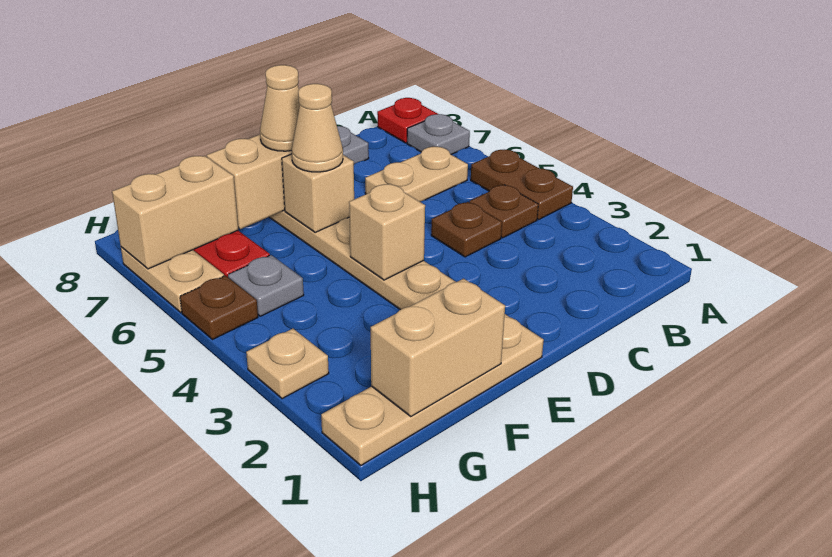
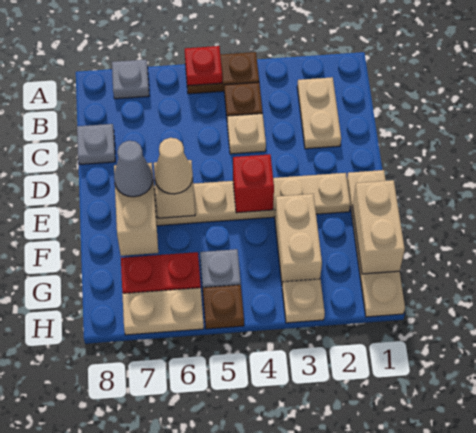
red plate A8 level 1 -> red plate A5 level 2
tan plate B6:C6 level 1 -> tan plate B2:C2 level 1
brown plate C4 level 1 -> tan plate C4 level 1
tan brick E4 level 2 -> red brick E4 level 2
tan cone E7 level 3 -> grey cone E7 level 3
tan brick G7:H7 level 2 -> tan brick F3:G3 level 1

